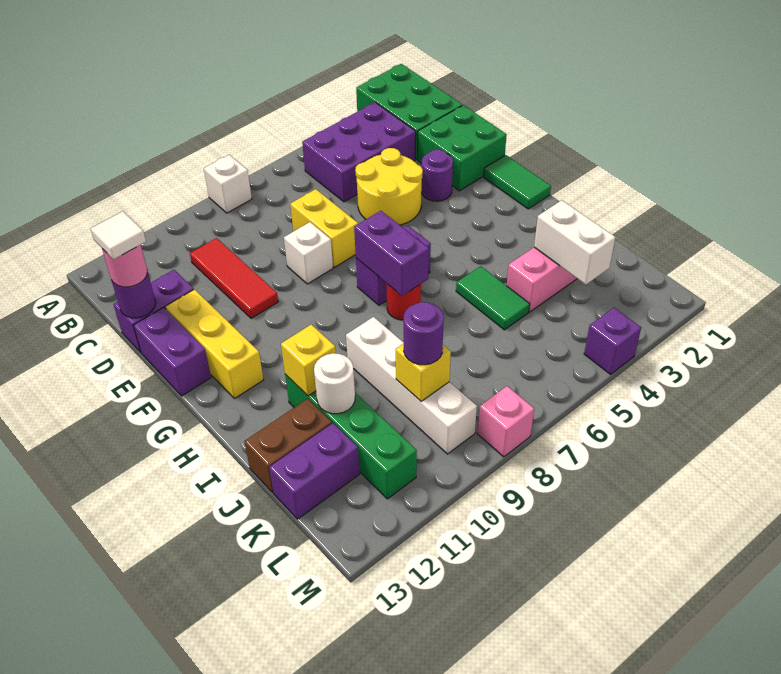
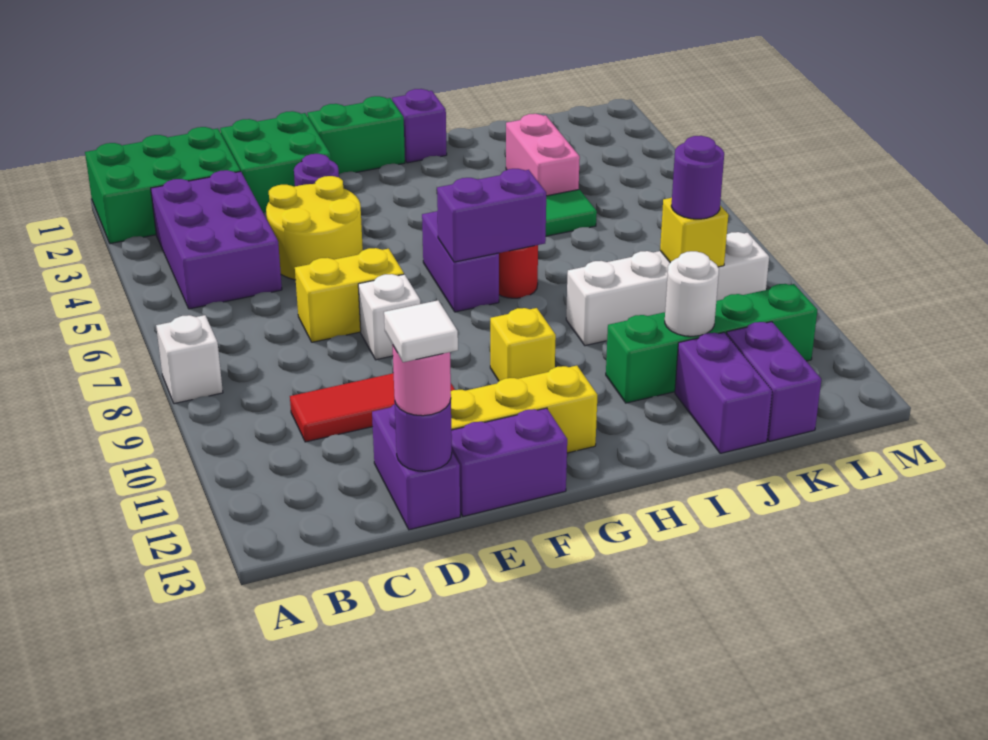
green tile F1:G1 level 1 -> green brick F1:G1 level 1
yellow brick I11 level 2 -> yellow brick G10 level 1
white brick J3:K3 level 2 -> none
brown brick J12:J13 level 1 -> purple brick J12:J13 level 1
purple brick M4 level 1 -> purple brick H1 level 1
pink brick M8 level 1 -> none

